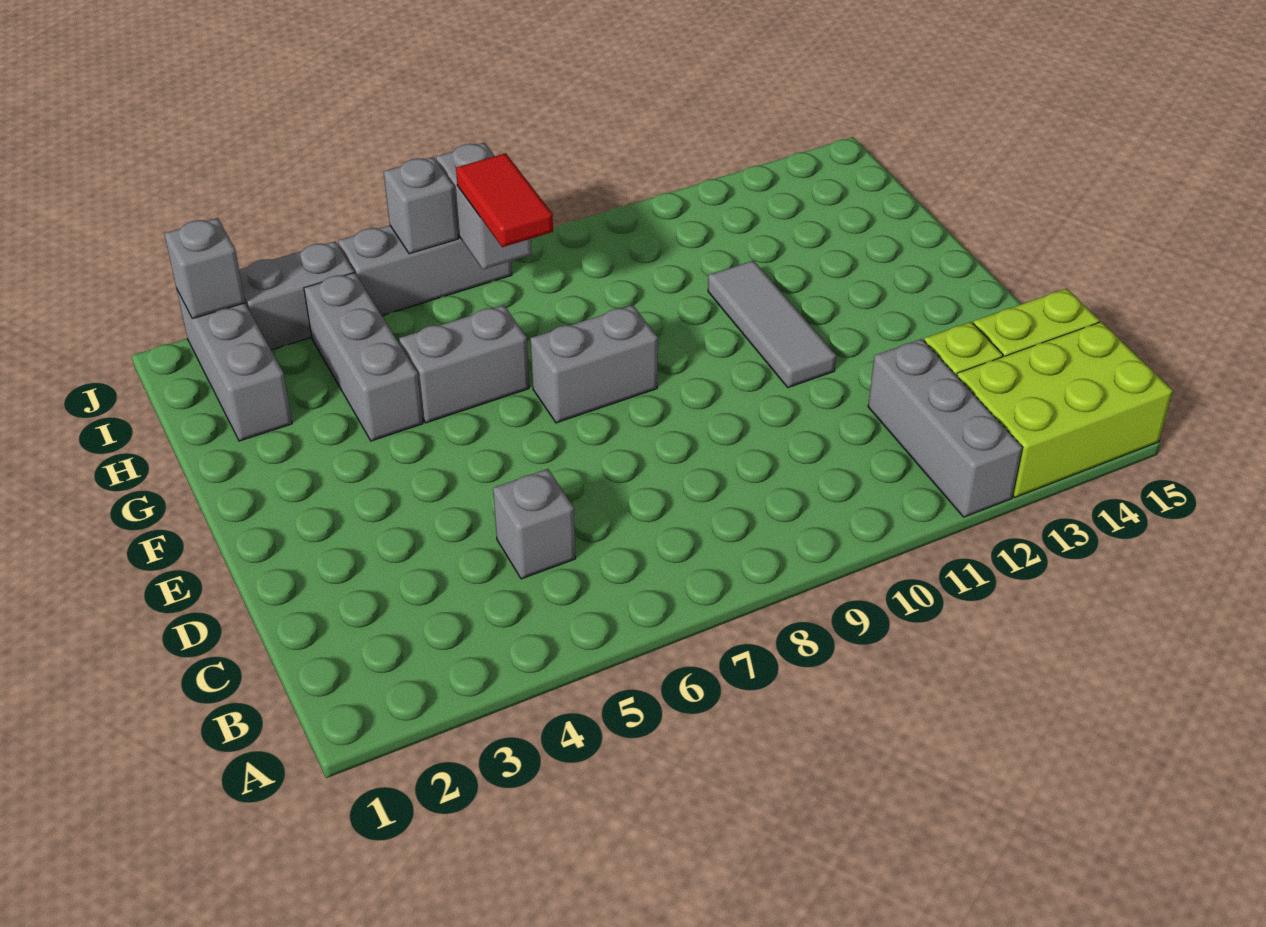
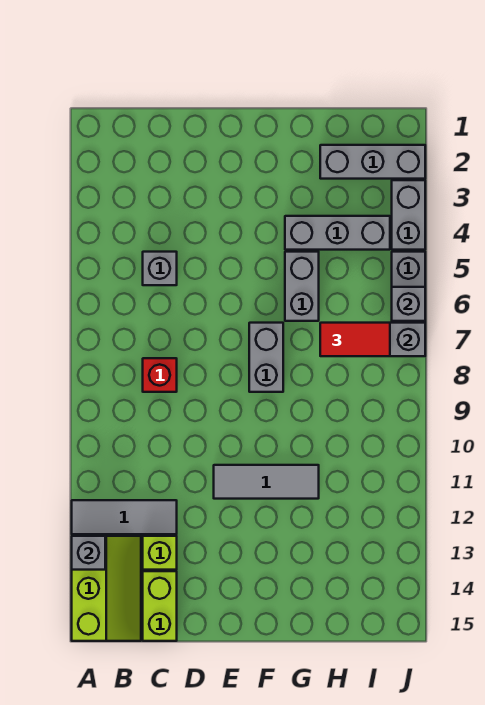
grey brick A12:C12 level 1 -> grey tile A12:C12 level 1
lime brick A13:B15 level 1 -> lime slope A13:B15 level 1 top A
none -> red brick C8 level 1
grey brick J2 level 2 -> grey brick A13 level 2

